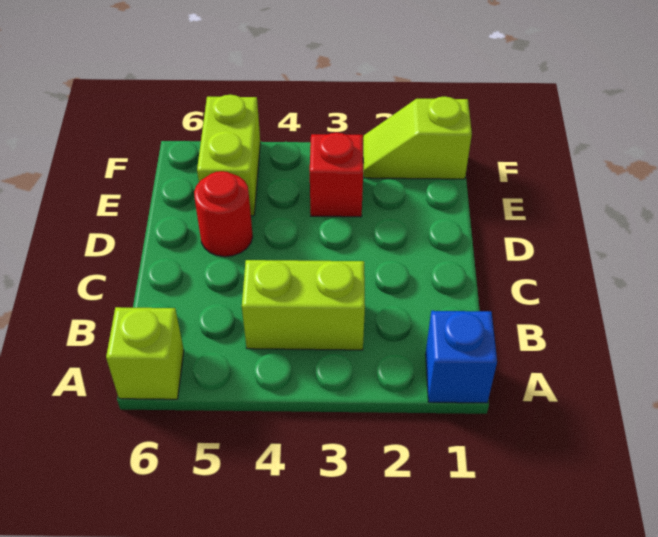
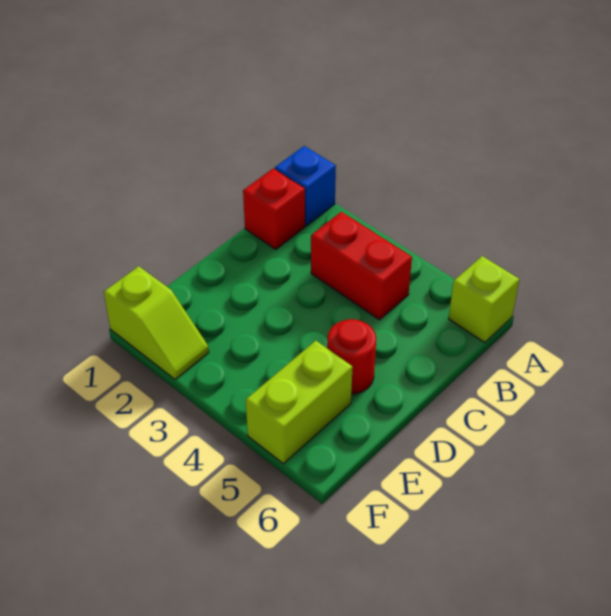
lime brick B3:B4 level 1 -> red brick B3:B4 level 1
red brick E3 level 1 -> red brick B1 level 1

